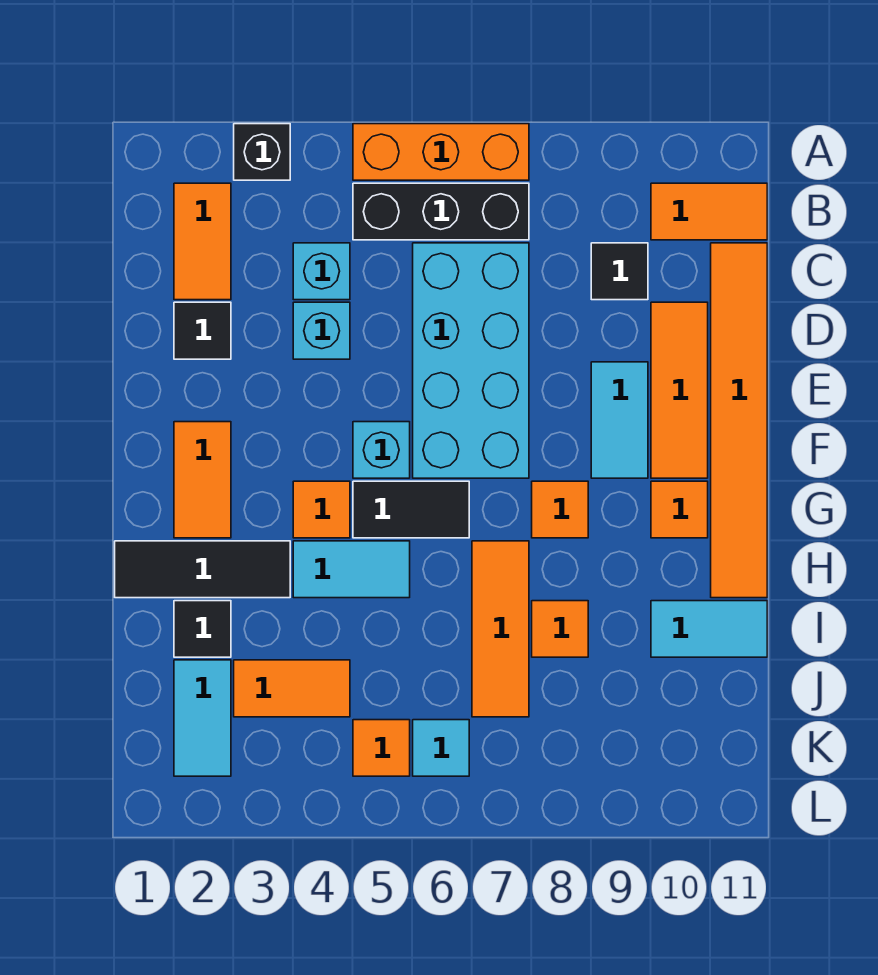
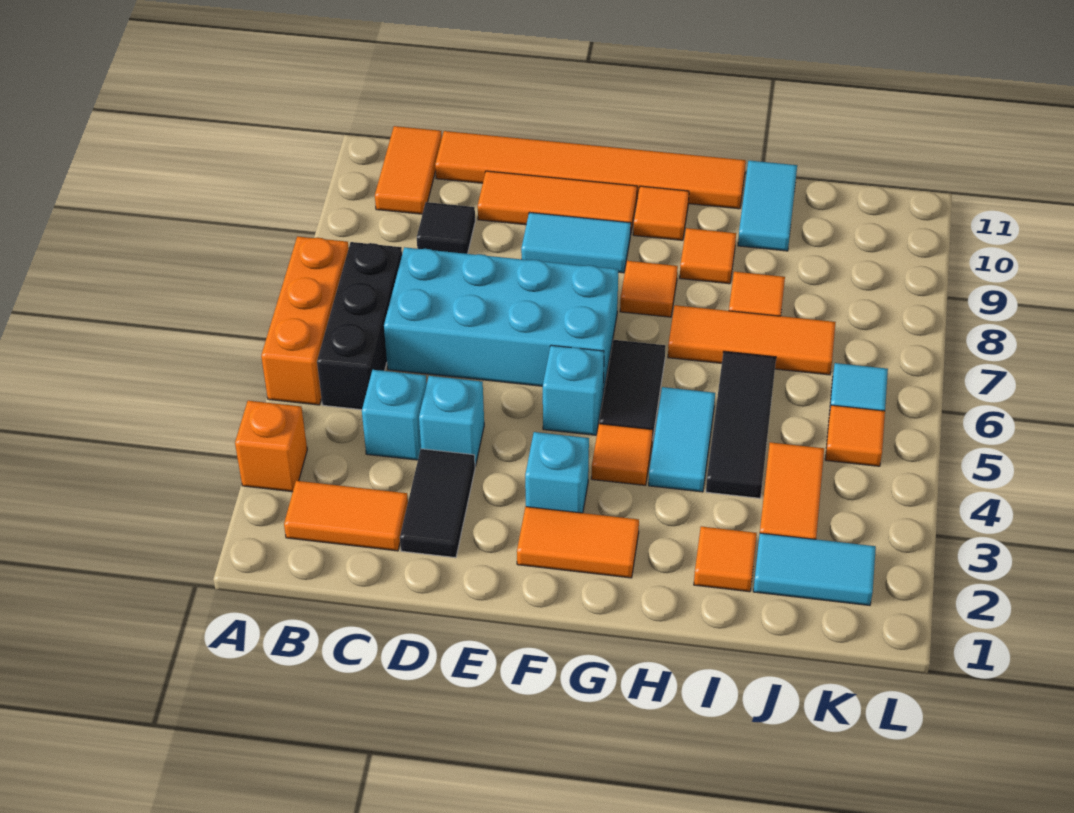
black brick A3 level 1 -> orange brick A3 level 1
black tile D2 level 1 -> black tile D2:D3 level 1
none -> cyan brick F3 level 1
black tile H1:H3 level 1 -> black tile I4:I6 level 1
none -> orange tile H9 level 1
black tile I2 level 1 -> orange tile I2 level 1

